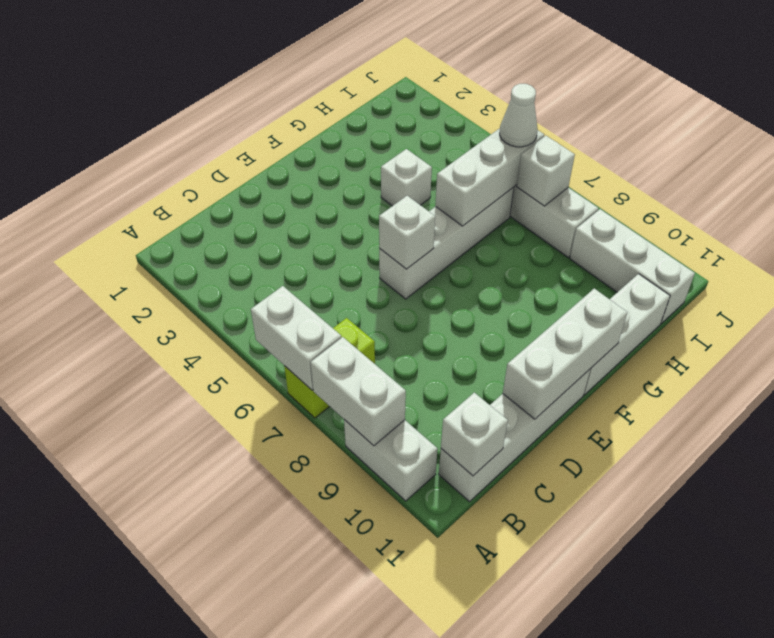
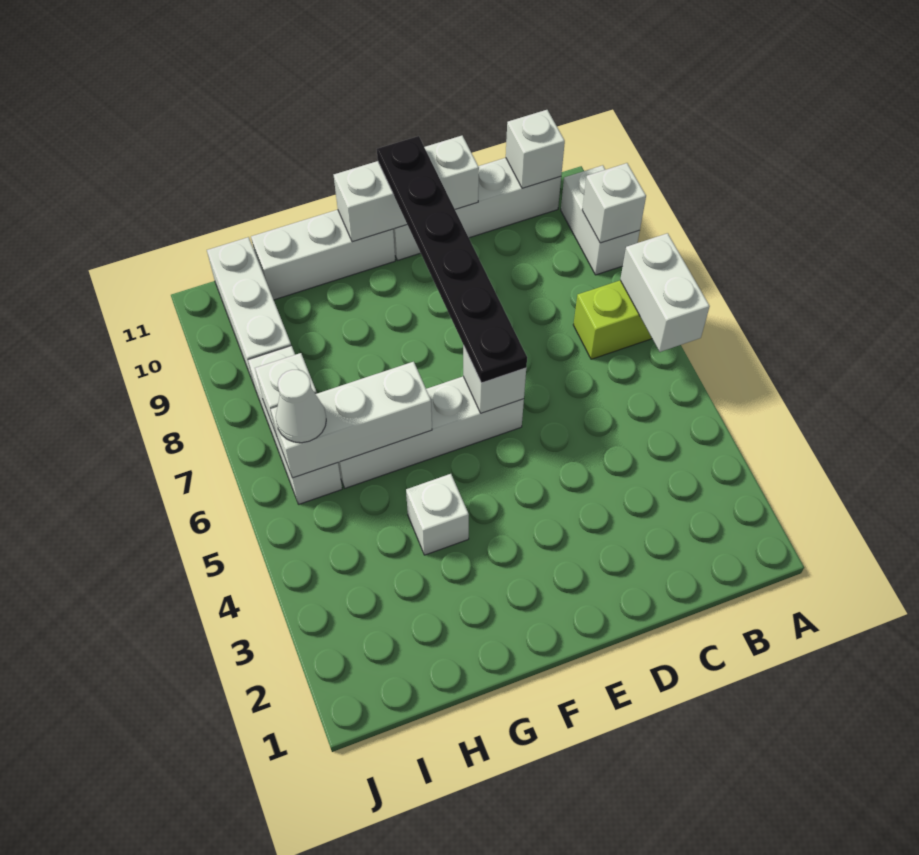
white brick A8:A9 level 2 -> white brick A9 level 2
none -> black plate E6:E11 level 3

